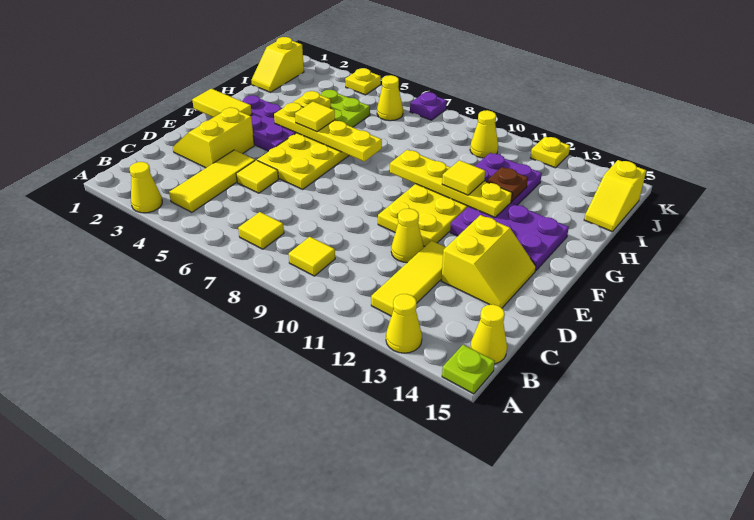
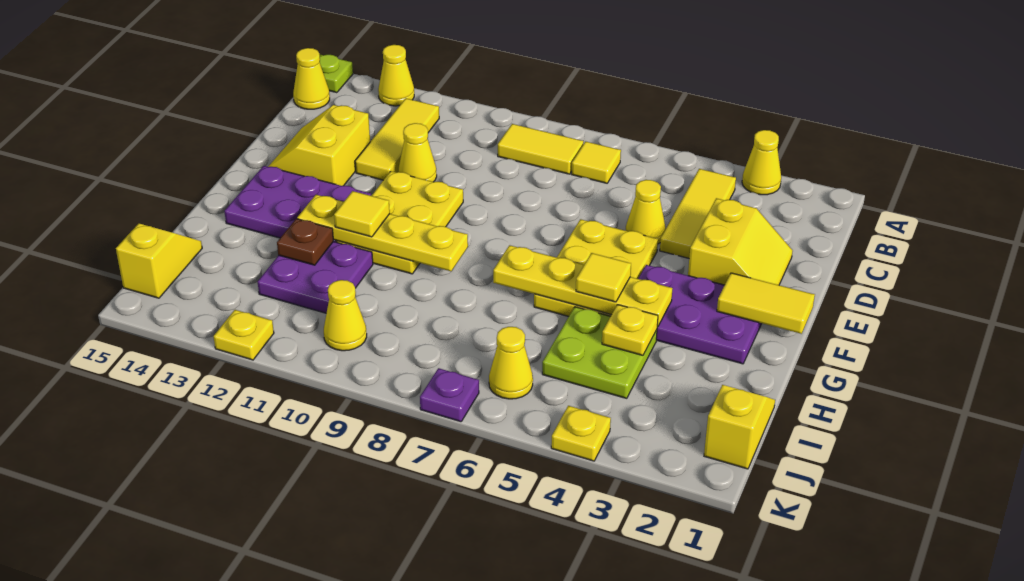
yellow tile B9 level 1 -> yellow tile B8:B9 level 1
yellow tile D5 level 1 -> yellow cone D5 level 1

